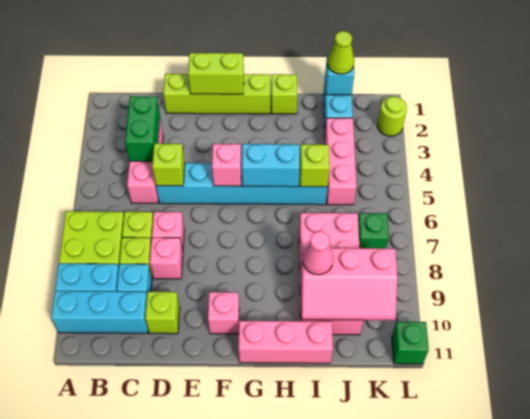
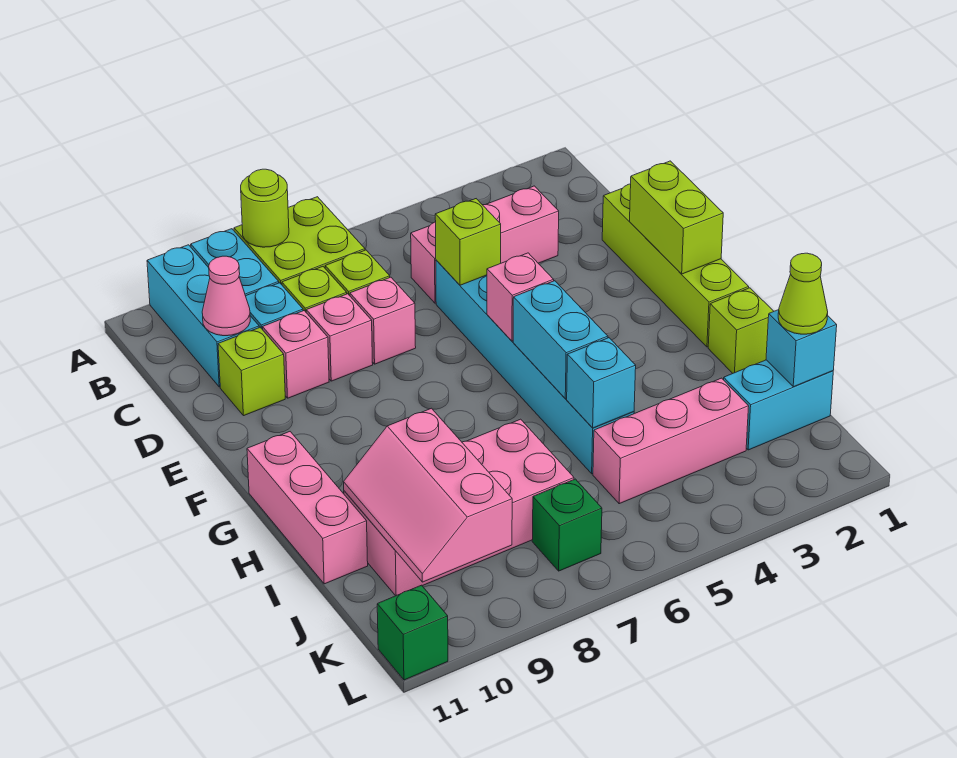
green brick C3:C4 level 2 -> none
pink brick F10 level 1 -> pink brick D9 level 1
lime brick I5 level 2 -> cyan brick I5 level 2
pink cone I9 level 3 -> pink cone C10 level 2
lime round brick L2 level 1 -> lime round brick A8 level 2

